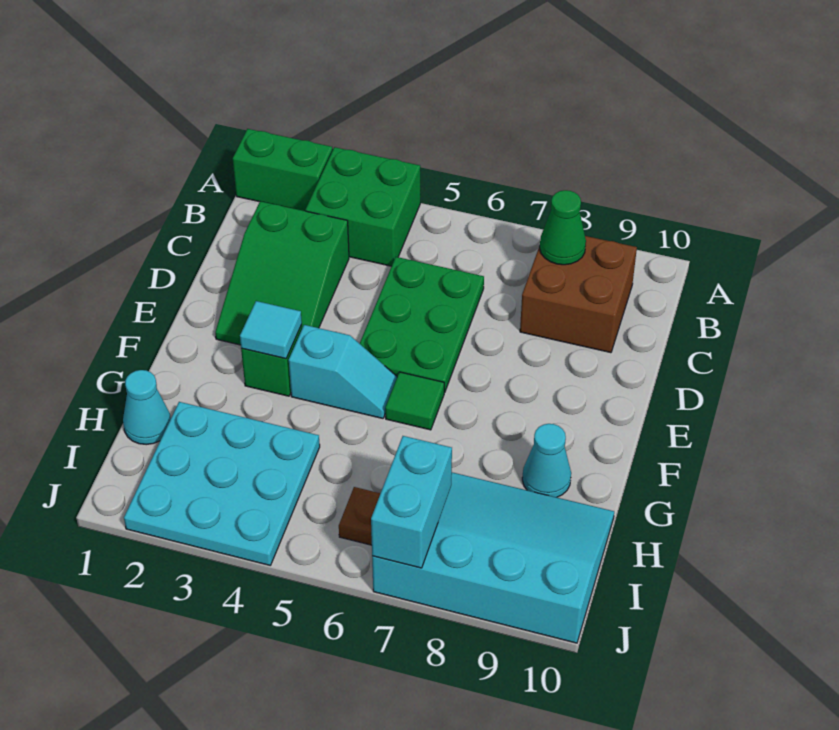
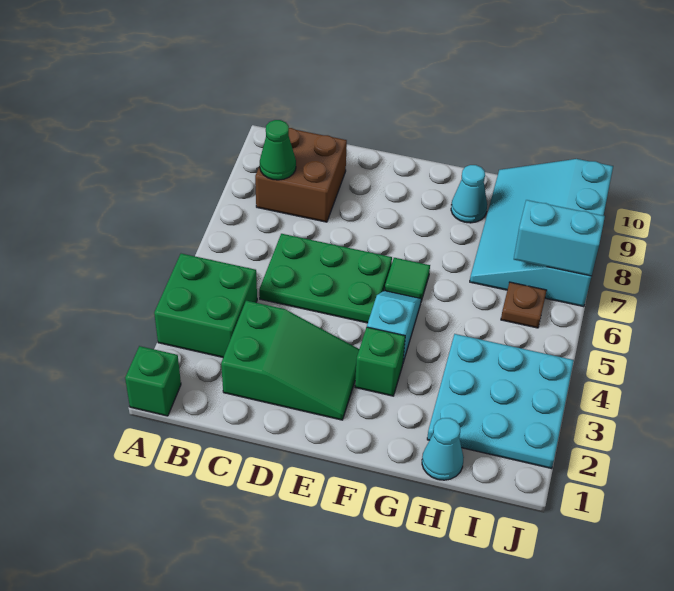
green brick A1:A2 level 1 -> green brick A1 level 1
cyan tile F3 level 2 -> none

